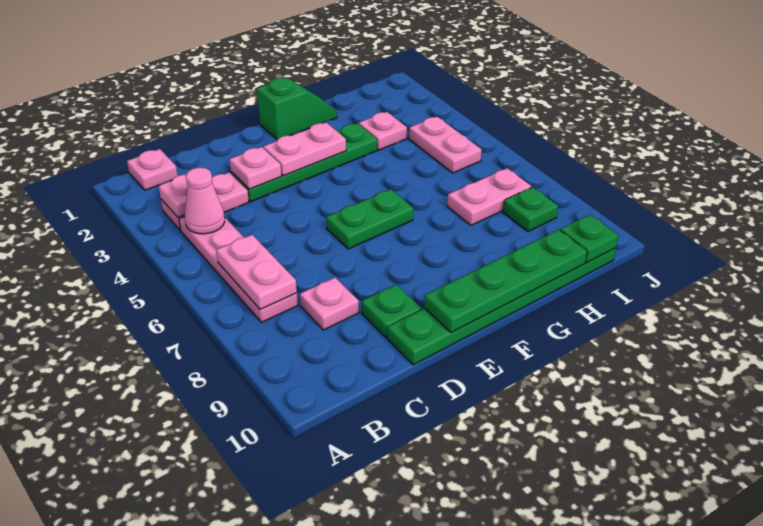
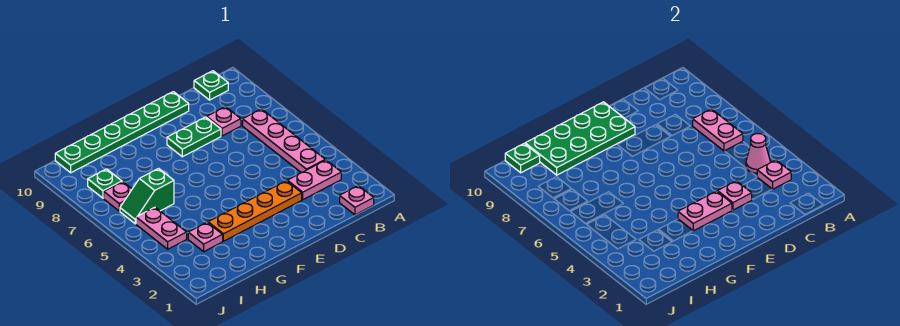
green plate D3:G3 level 1 -> orange plate D3:G3 level 1
green plate D9 level 1 -> green plate B10 level 1
green plate E6:F6 level 1 -> green plate D8:E8 level 1
green plate E10:H10 level 2 -> green plate E9:H10 level 2
green slope F1:G1 level 1 top F -> green slope H6:I6 level 1 top H
pink plate H7:I7 level 1 -> pink plate I7 level 1

